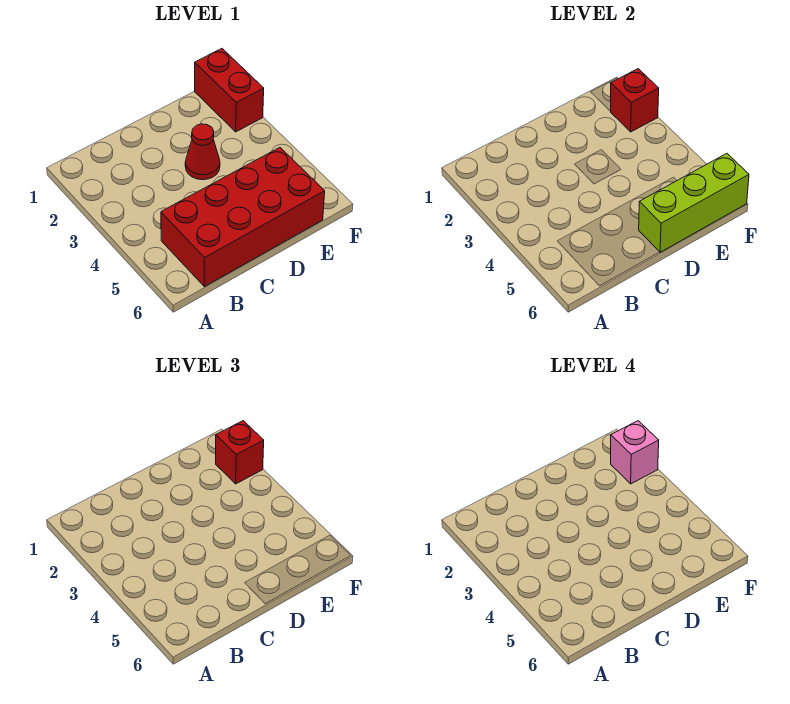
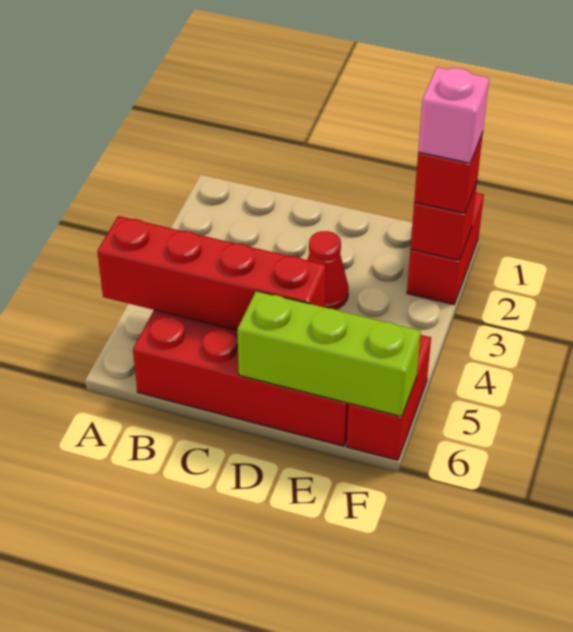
none -> red brick A5:D5 level 2
none -> red brick F5:F6 level 1

